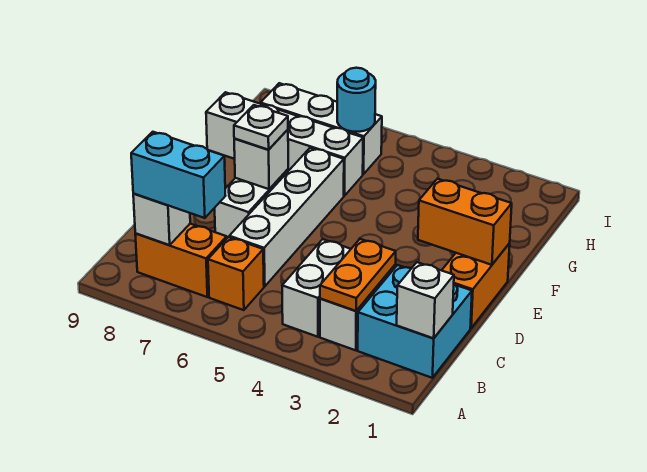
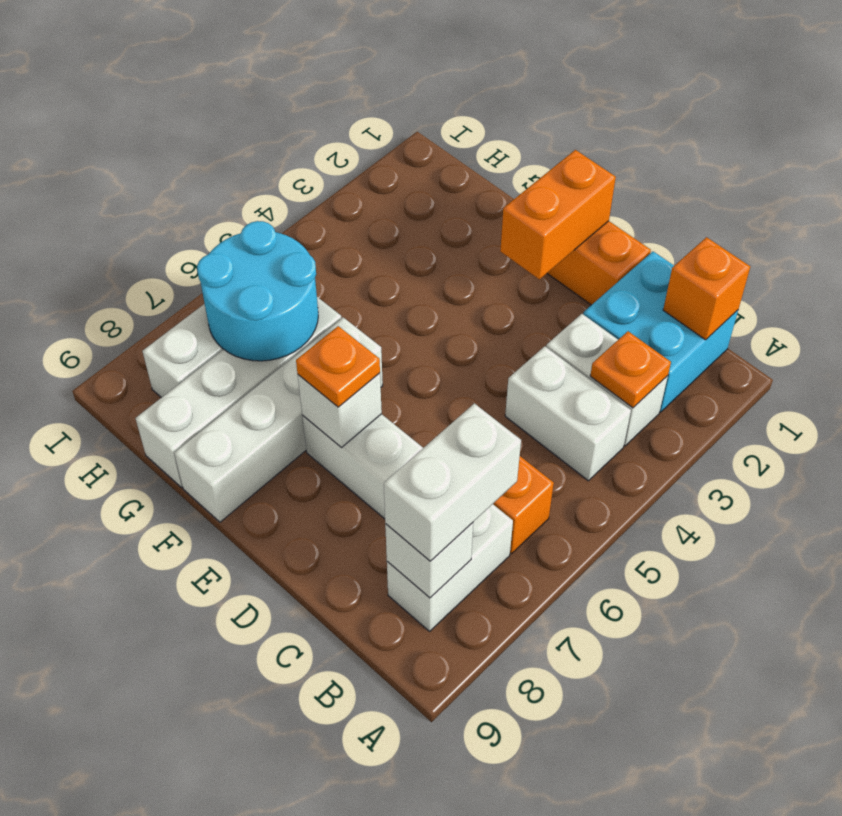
white brick B1 level 2 -> orange brick B1 level 2
orange plate B3:C3 level 2 -> orange plate B3 level 2
orange brick B7:B8 level 1 -> white brick B7:B8 level 1
cyan brick B7:B8 level 3 -> white brick B7:B8 level 3
white brick C6:F6 level 1 -> white brick F6:F9 level 1
white plate E7 level 3 -> orange plate E7 level 3
cyan round brick H6 level 2 -> cyan round brick G6:H7 level 2

